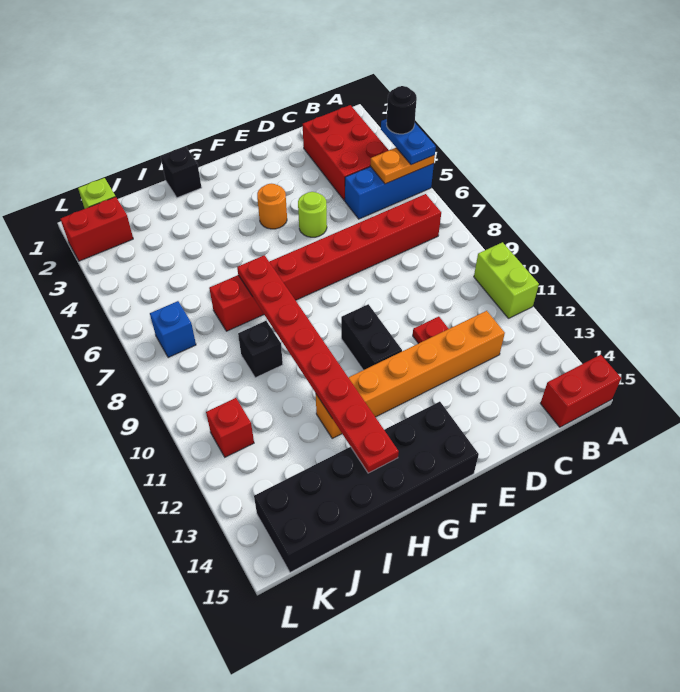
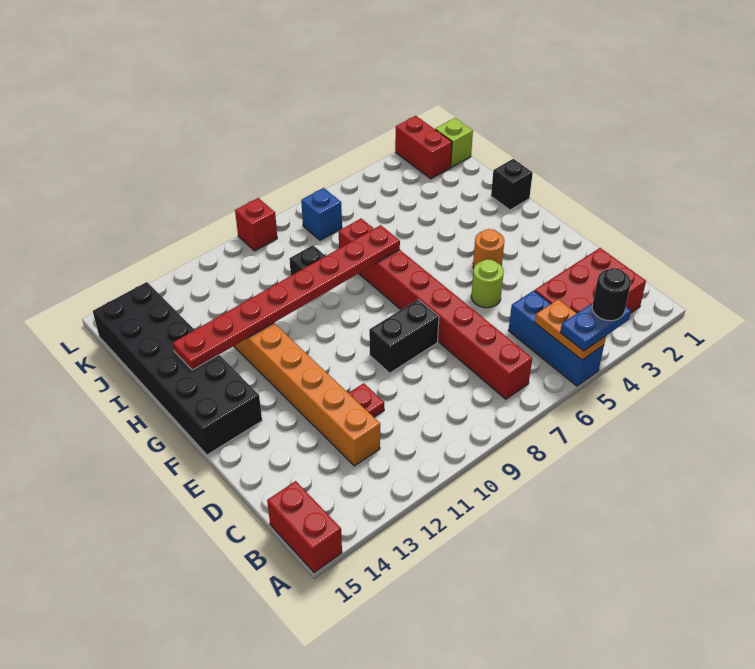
lime brick A10:A11 level 1 -> none
black brick F10:F11 level 1 -> black brick E8:E9 level 1
red brick K11 level 1 -> red brick L9 level 1

